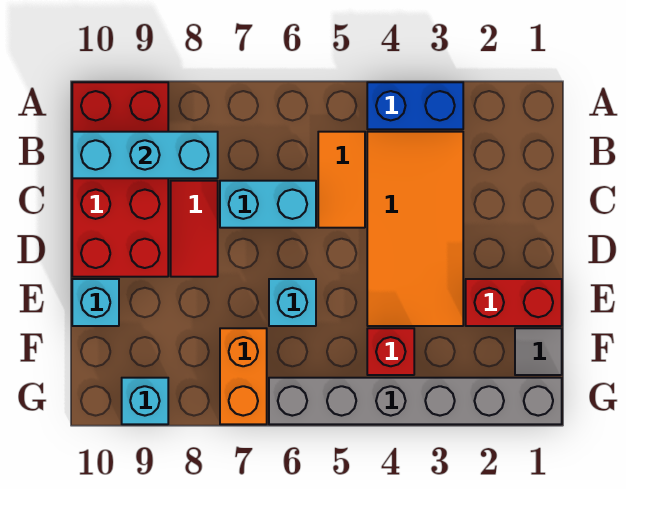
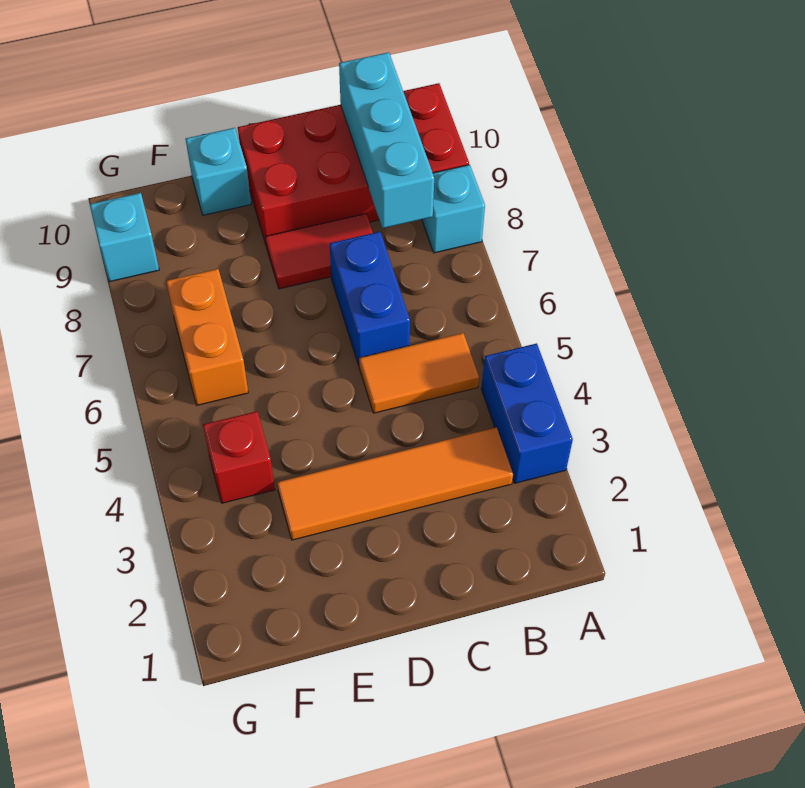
orange tile B3:E4 level 1 -> orange tile B3:E3 level 1
cyan brick C6:C7 level 1 -> blue brick C6:C7 level 1
red brick E1:E2 level 1 -> none
cyan brick E6 level 1 -> cyan brick A8 level 1
grey tile F1 level 1 -> none
orange brick F7:G7 level 1 -> orange brick F6:F7 level 1
grey brick G1:G6 level 1 -> none

